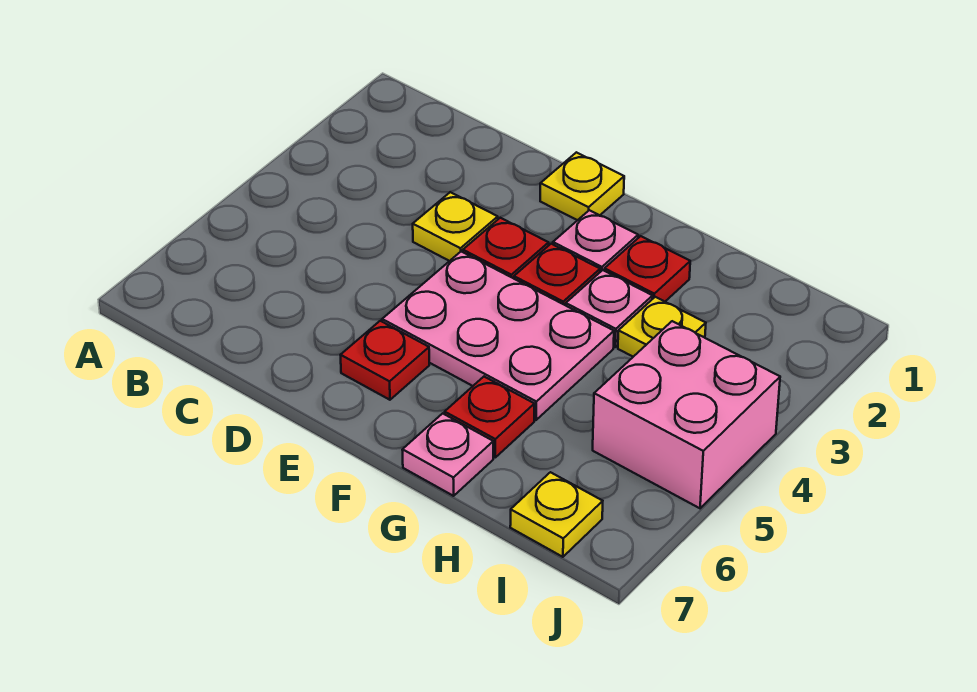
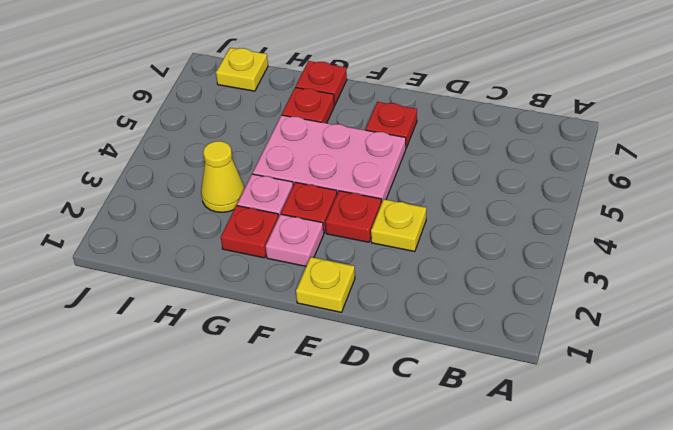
pink plate G7 level 1 -> red plate G7 level 1
yellow plate H3 level 1 -> yellow cone H3 level 1
pink brick I4:J5 level 1 -> none

